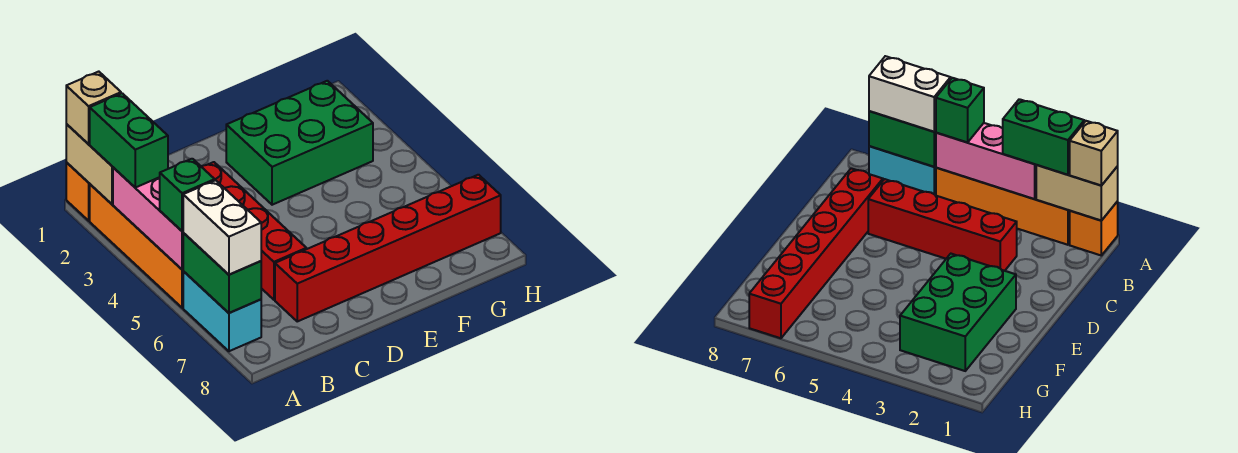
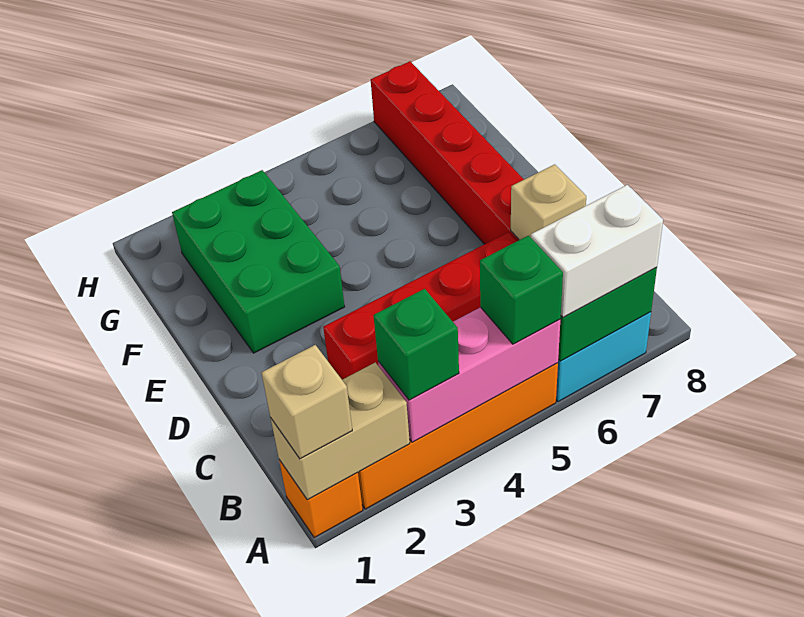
green brick A2:A3 level 3 -> green brick A3 level 3
none -> tan brick C7 level 2

